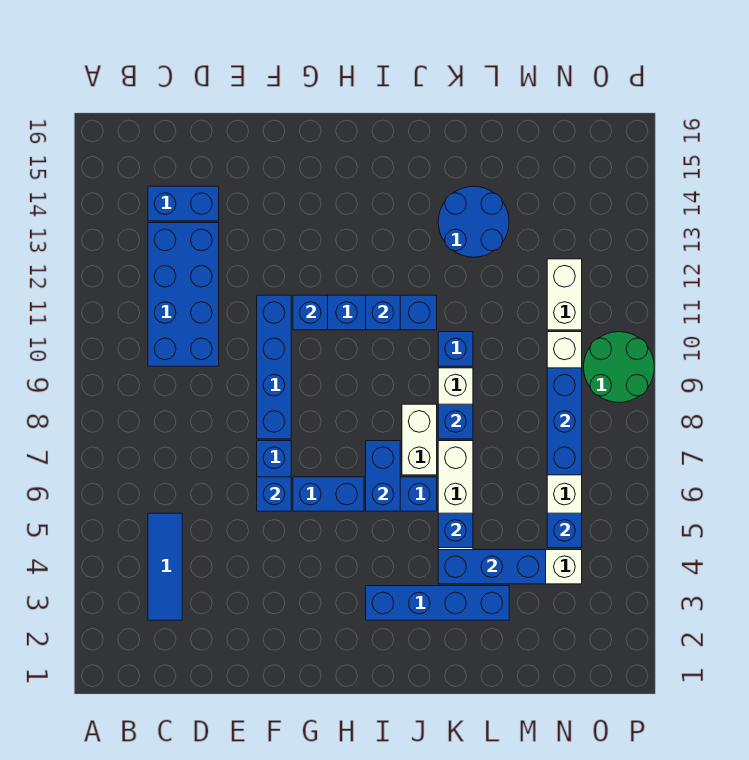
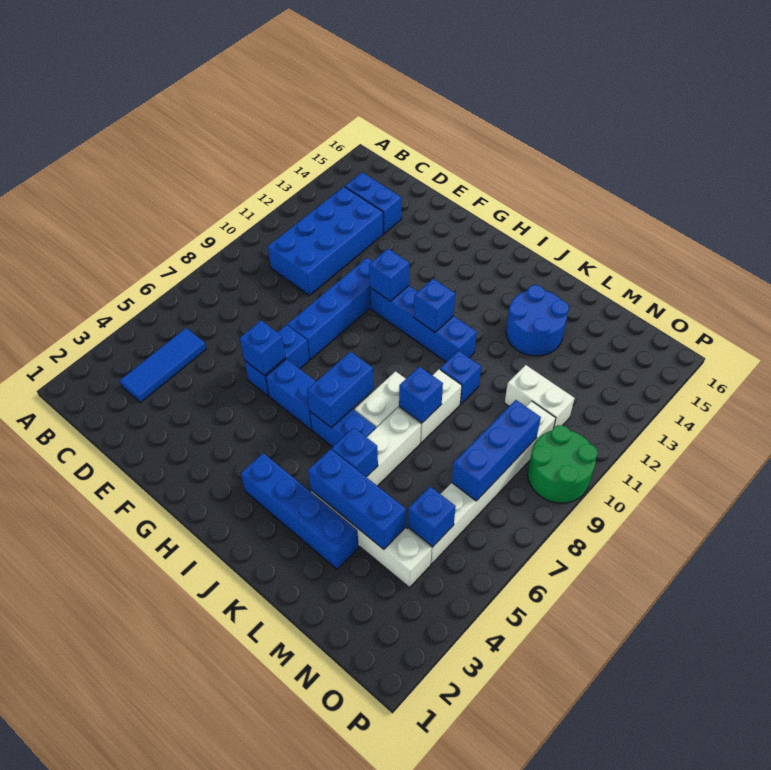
white brick N11:N12 level 1 -> white brick M11:N11 level 1

